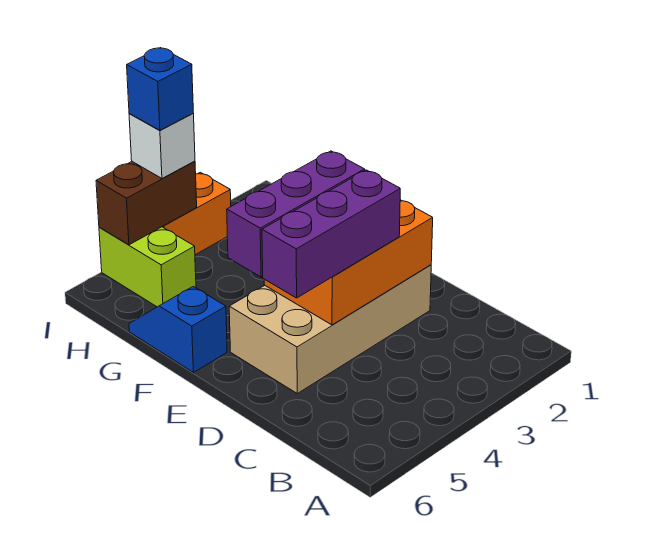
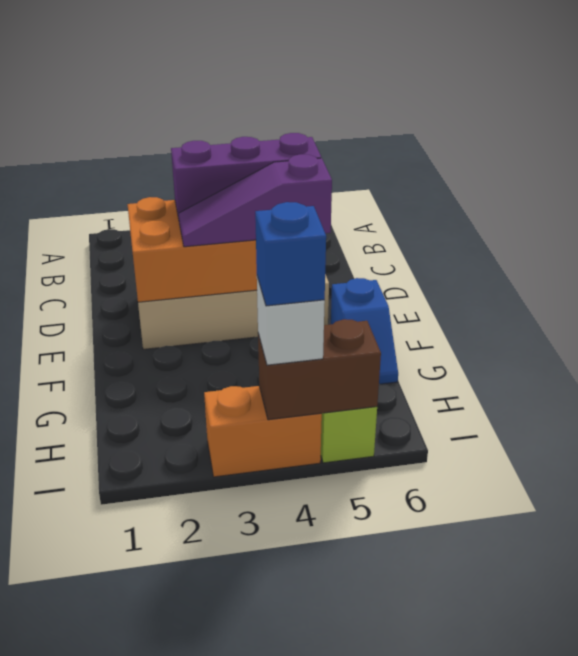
purple brick E3:E5 level 3 -> purple slope E3:E5 level 3 top 5

